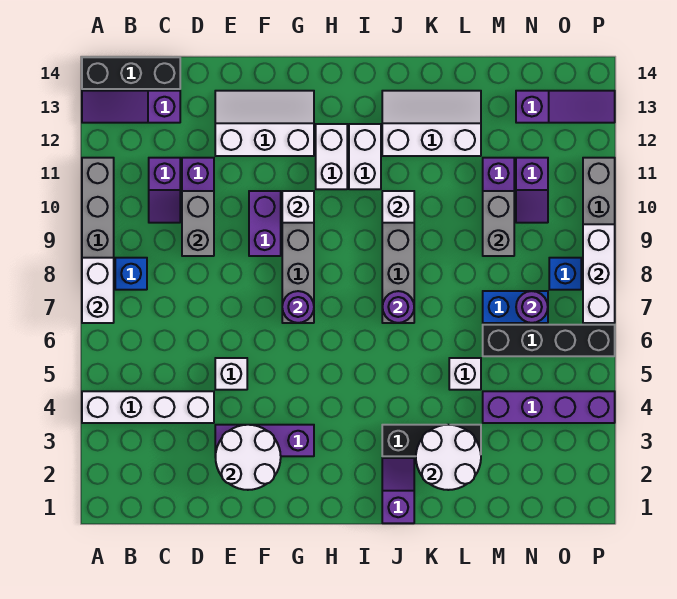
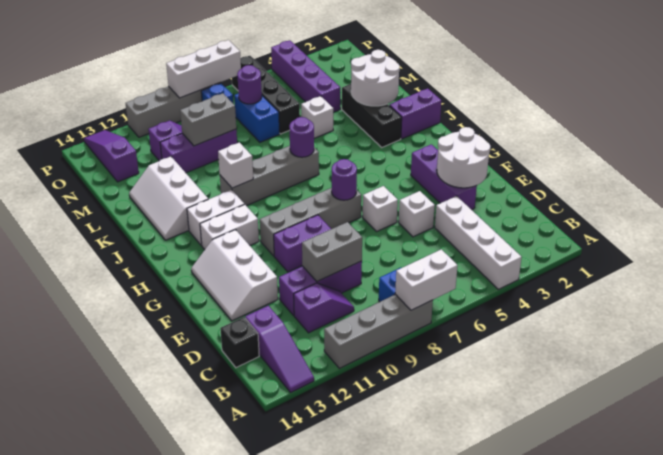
black brick A14:C14 level 1 -> black brick C14 level 1
white brick G10 level 2 -> white brick F6 level 1
purple slope J1:J2 level 1 top 1 -> purple brick J1:J2 level 1

